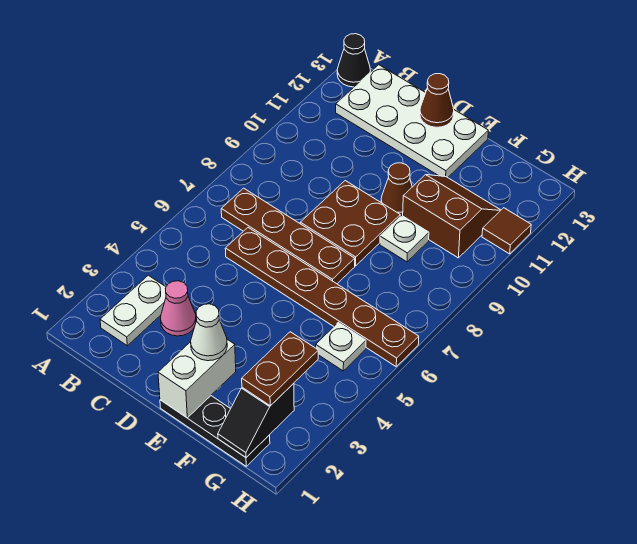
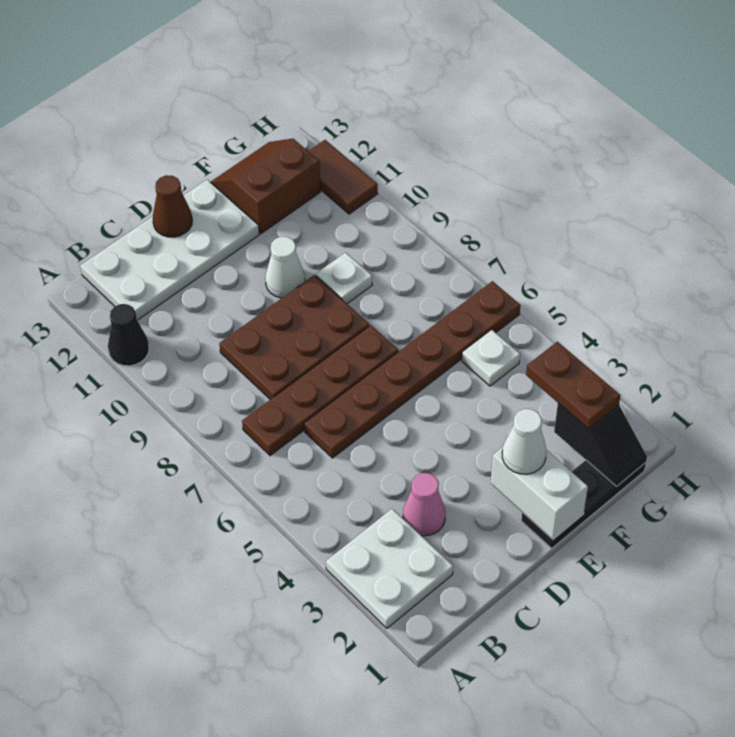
black cone A13 level 1 -> black cone A11 level 1
white plate B2:B3 level 1 -> white plate A2:B3 level 1
brown plate D8:E9 level 1 -> brown plate C8:E9 level 1
brown cone E10 level 1 -> white cone E10 level 1
brown slope F10:G11 level 1 top 10 -> brown slope F12:G13 level 1 top 12
brown tile H11 level 1 -> brown tile H11:H12 level 1

